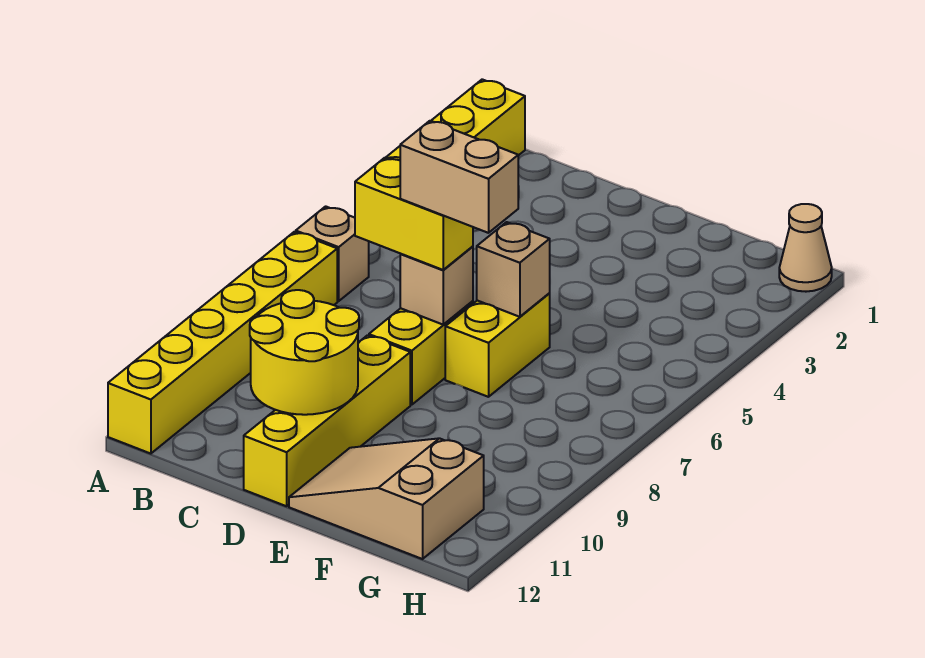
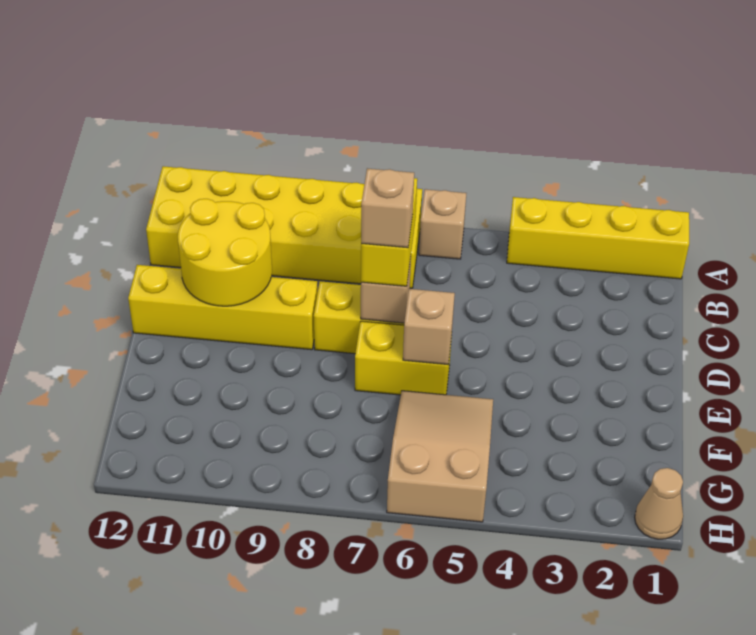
yellow brick A7:A12 level 1 -> yellow brick A7:B12 level 1
tan brick D7:E7 level 4 -> tan brick D7 level 4
tan slope E11:G12 level 1 top G -> tan slope F5:H6 level 1 top H

